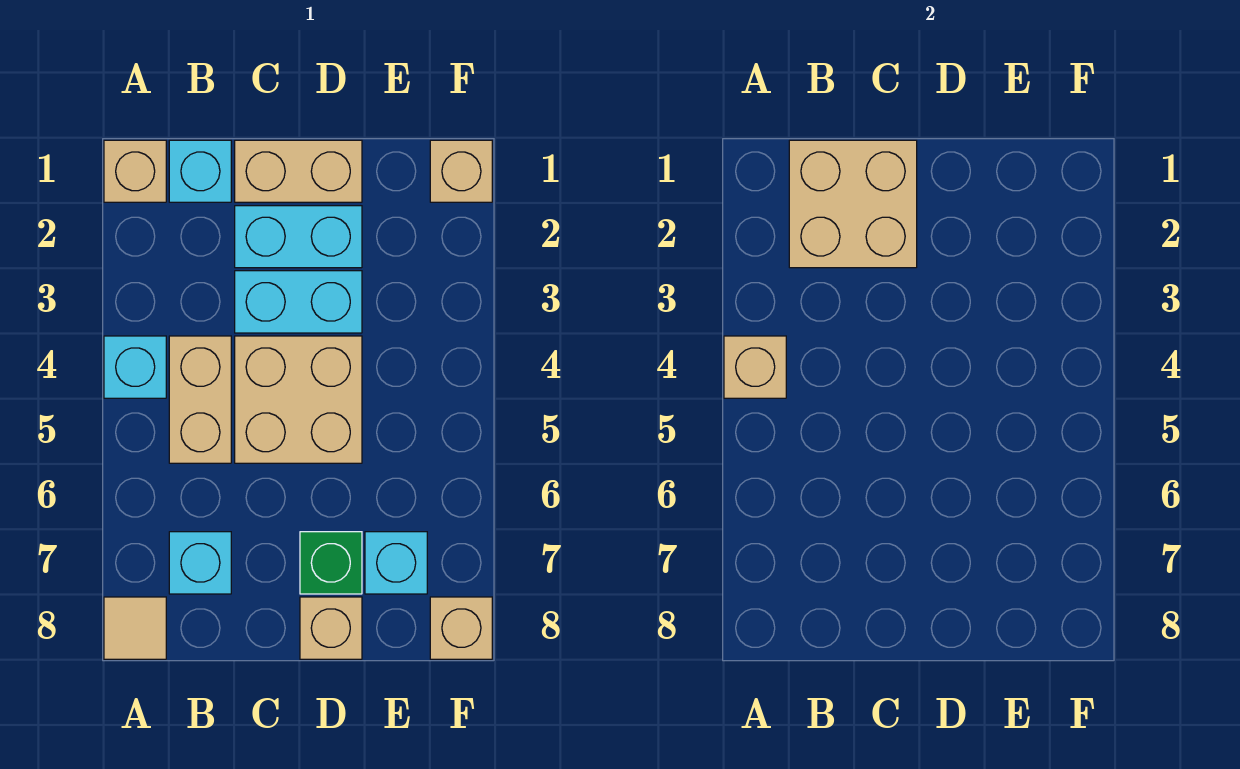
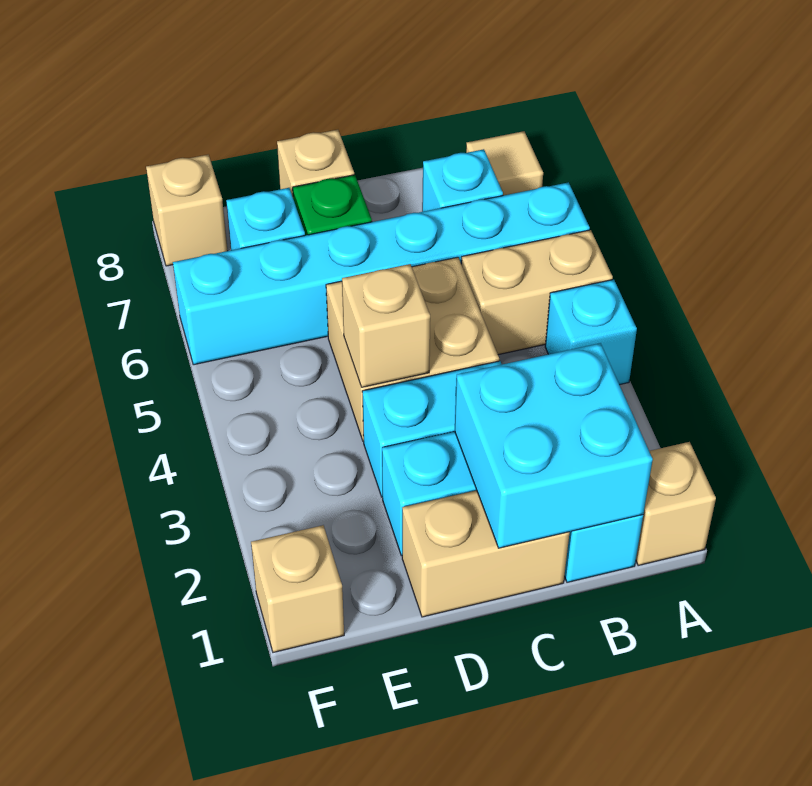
tan brick A4 level 2 -> tan brick D4 level 2
none -> cyan brick A6:F6 level 1
tan brick B1:C2 level 2 -> cyan brick B1:C2 level 2
tan brick B4:B5 level 1 -> tan brick A5:B5 level 1

